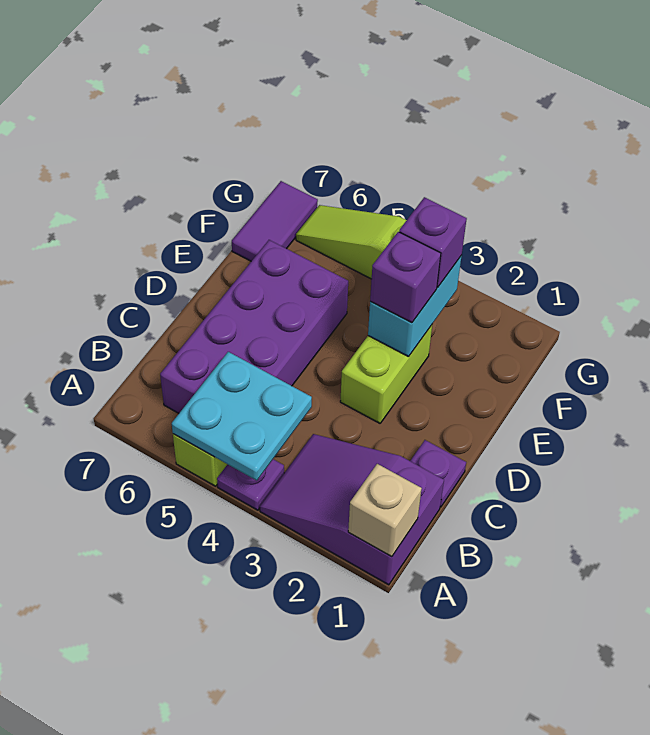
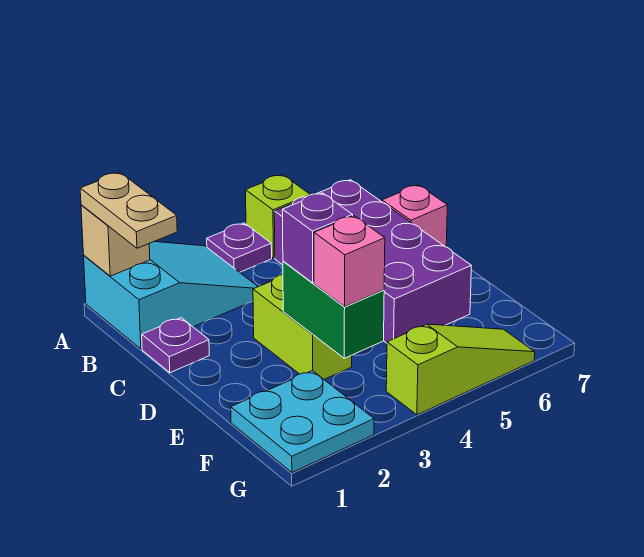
purple slope A1:B3 level 1 top 1 -> cyan slope A1:B3 level 1 top 1
none -> tan plate A1:B1 level 3
cyan plate A4:B5 level 2 -> cyan plate F1:G2 level 1
none -> pink brick C7 level 1
cyan brick E3:F3 level 2 -> green brick E3:F3 level 2
purple brick F3 level 3 -> pink brick F3 level 3
purple tile F7:G7 level 1 -> none

